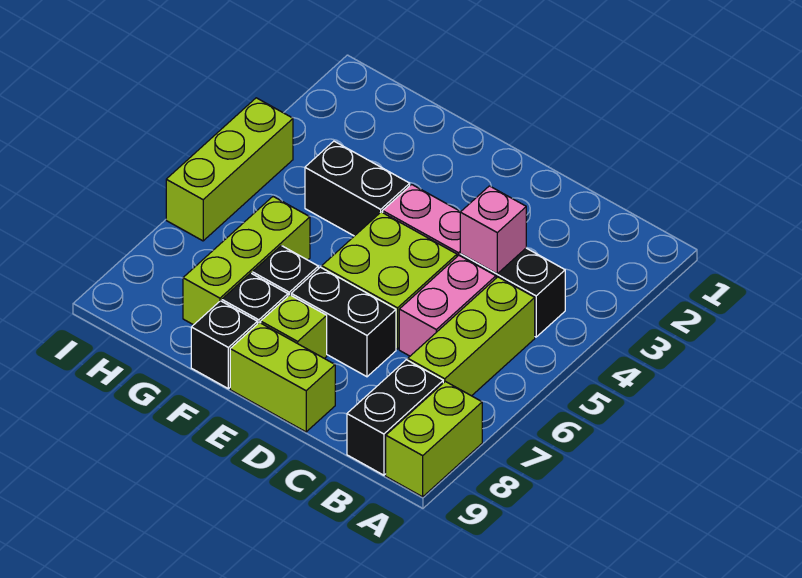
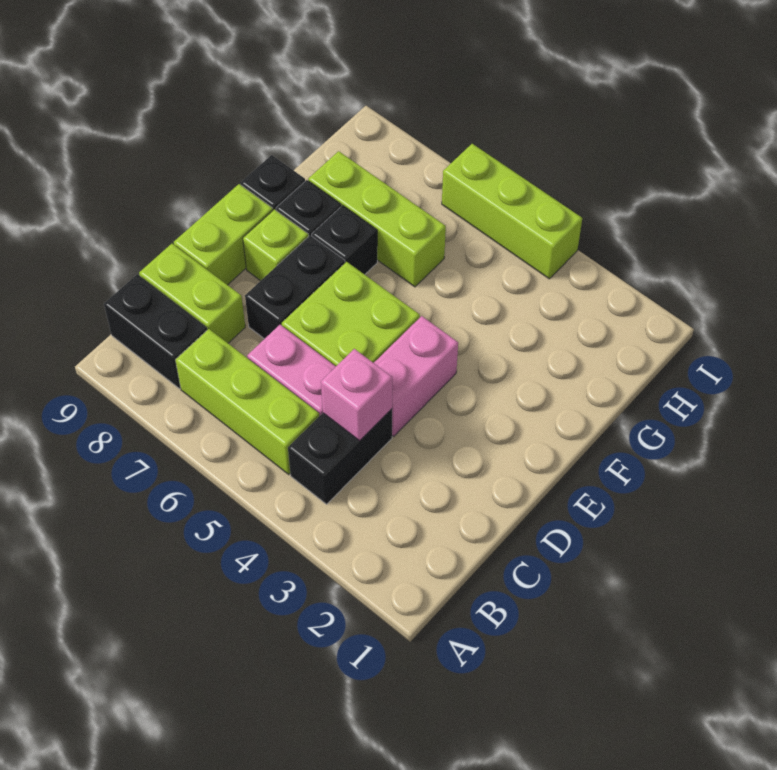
lime brick A8:A9 level 1 -> lime brick C8:C9 level 1
black brick F4:G4 level 1 -> none

